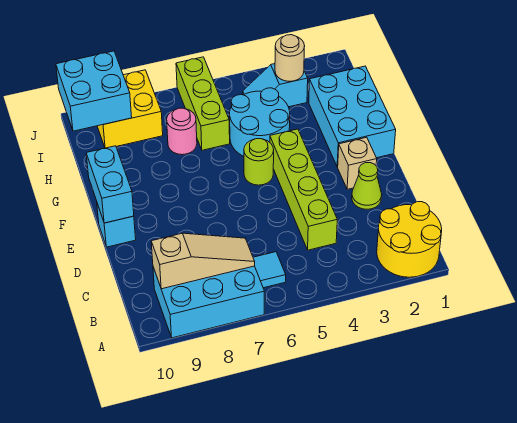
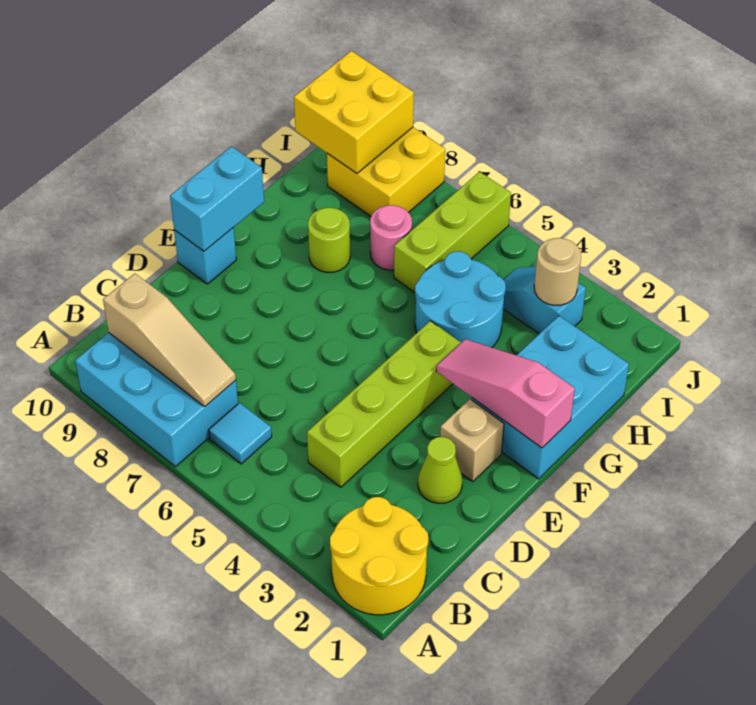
none -> pink slope F1:F3 level 2 top 1
lime round brick F5 level 1 -> lime round brick G8 level 1
cyan brick I9:J10 level 2 -> yellow brick I9:J10 level 2

